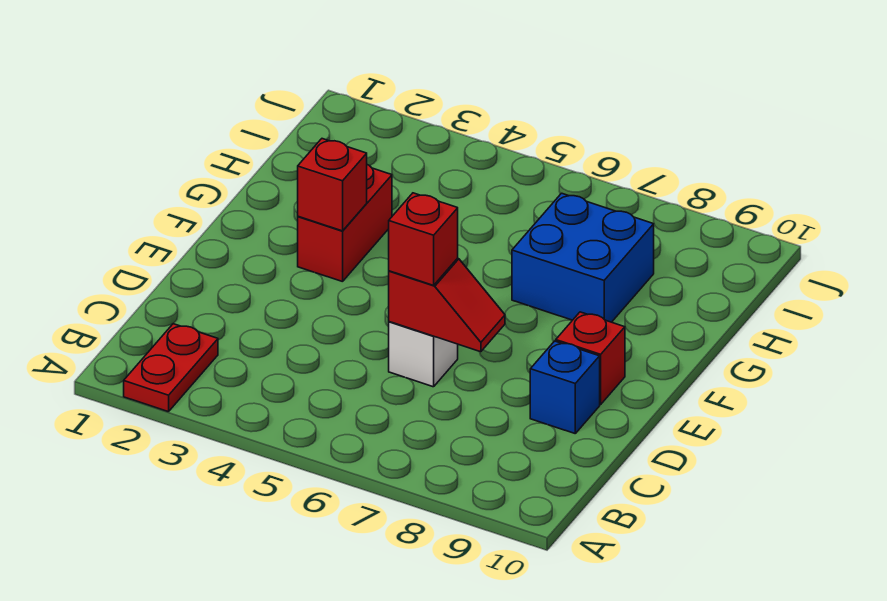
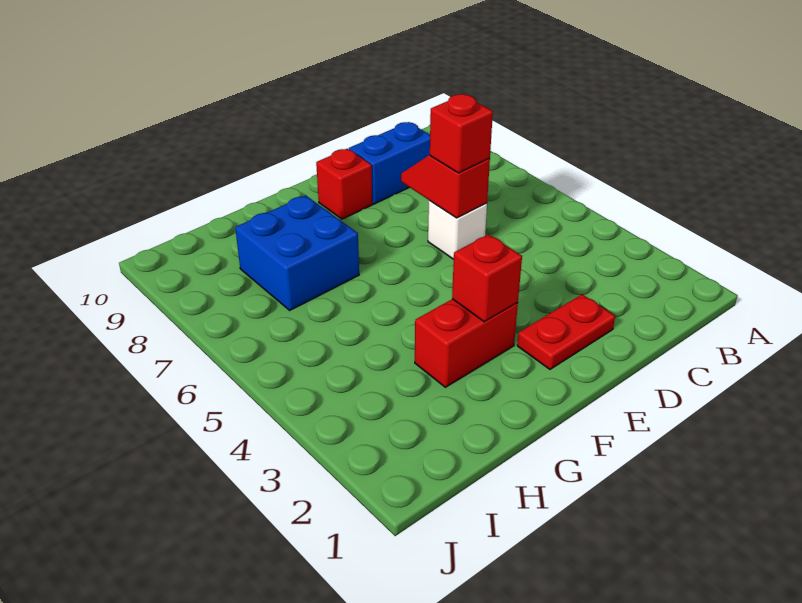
red plate A2:B2 level 1 -> red plate D2:E2 level 1
blue brick D9 level 1 -> blue brick C9:D9 level 1

